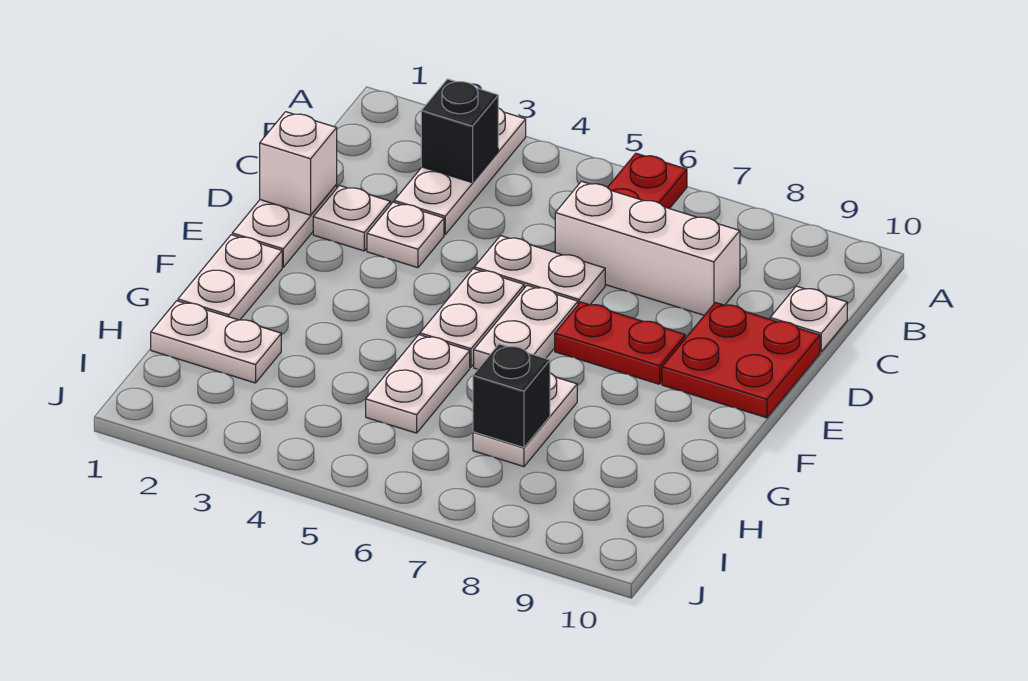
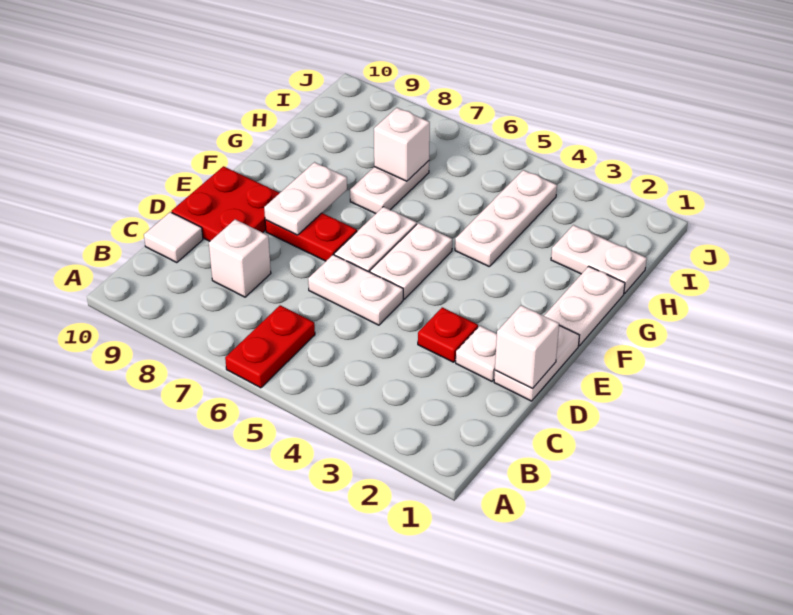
white plate A3:C3 level 1 -> white plate G4:I4 level 1
black brick B3 level 2 -> none
white brick C6:C8 level 1 -> white brick C8 level 1
white plate C10 level 1 -> white tile C10 level 1
white plate D3 level 1 -> red plate D3 level 1
white plate G5:H5 level 1 -> white plate E8:F8 level 2
black brick H7 level 2 -> white brick H7 level 2

